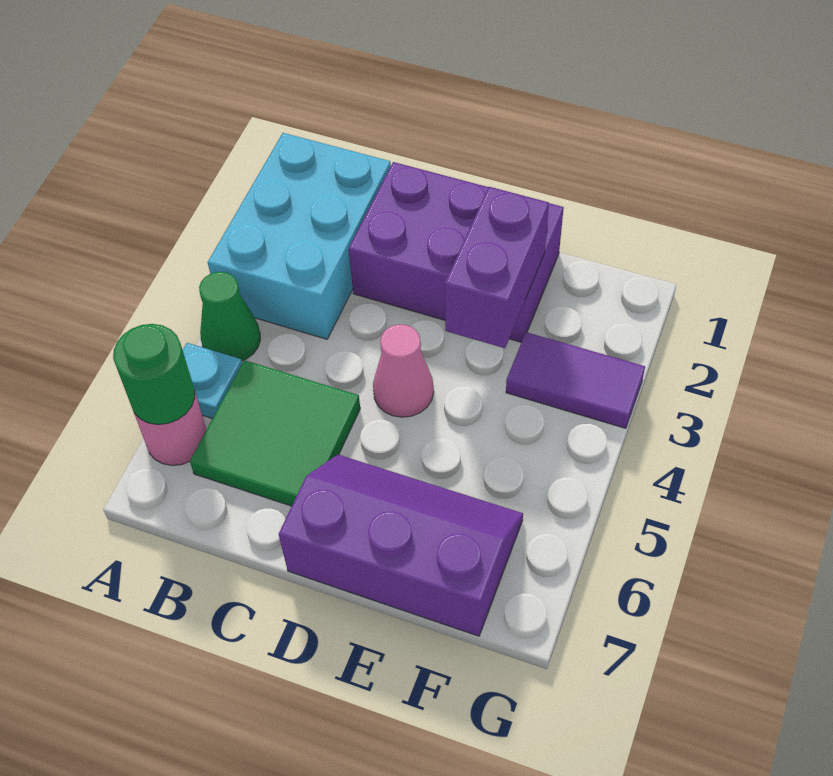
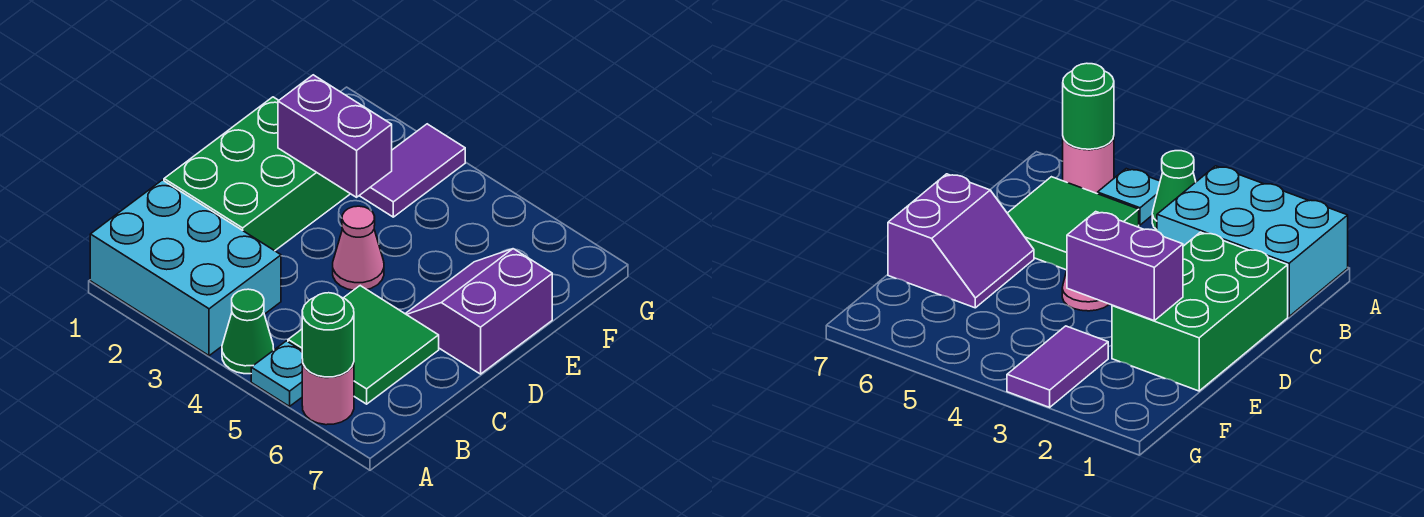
purple brick C1:E2 level 1 -> green brick C1:E2 level 1
purple slope D6:F7 level 1 top 7 -> purple slope D6:E7 level 1 top 7

